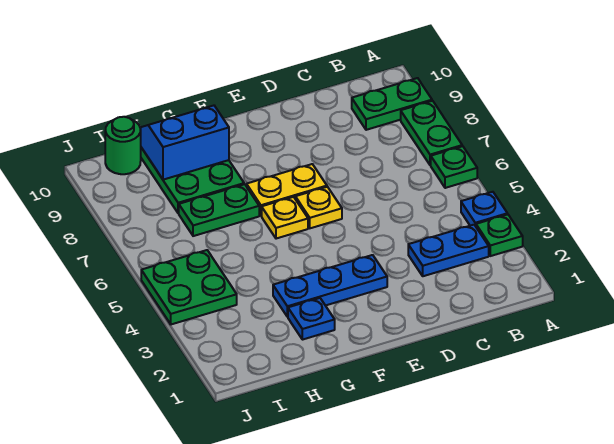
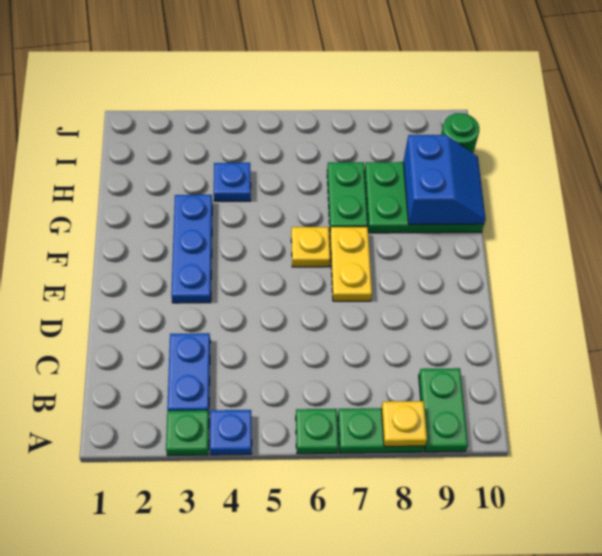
yellow plate E6 level 1 -> yellow plate A8 level 2
blue plate G2 level 1 -> blue plate H4 level 1
green plate I4:J5 level 1 -> none

